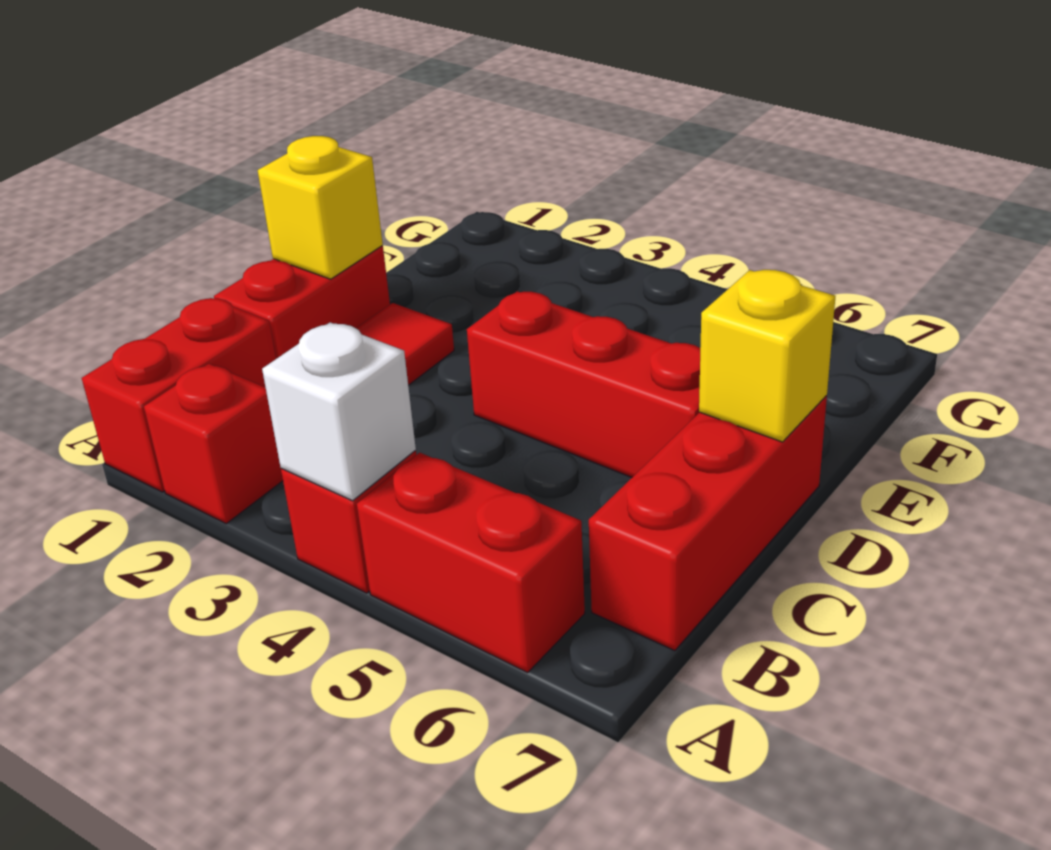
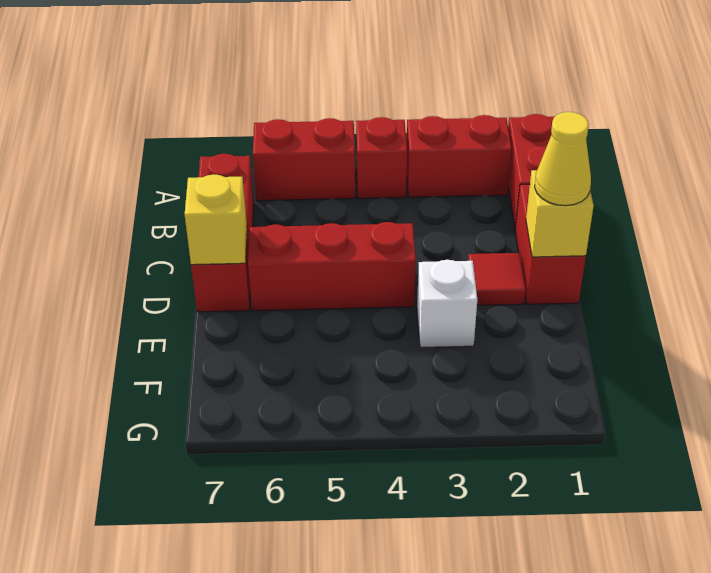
red brick A2 level 1 -> red brick A2:A3 level 1
white brick A4 level 2 -> white brick E3 level 1
none -> yellow cone D1 level 3

